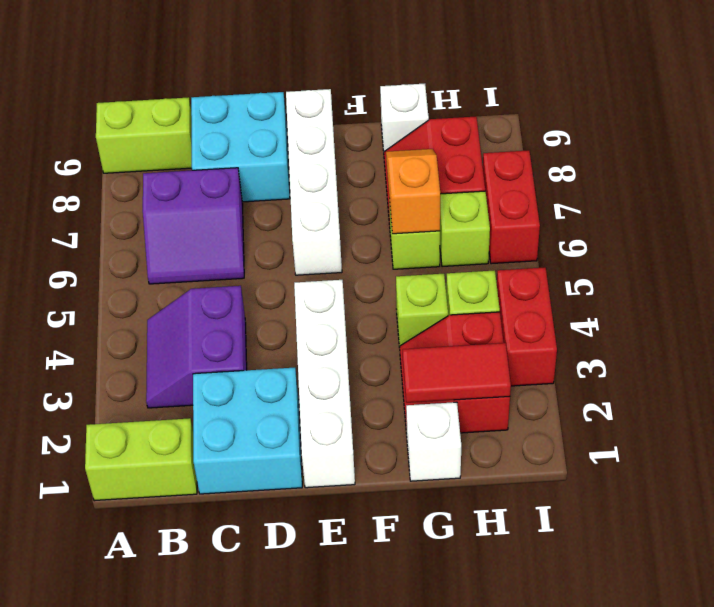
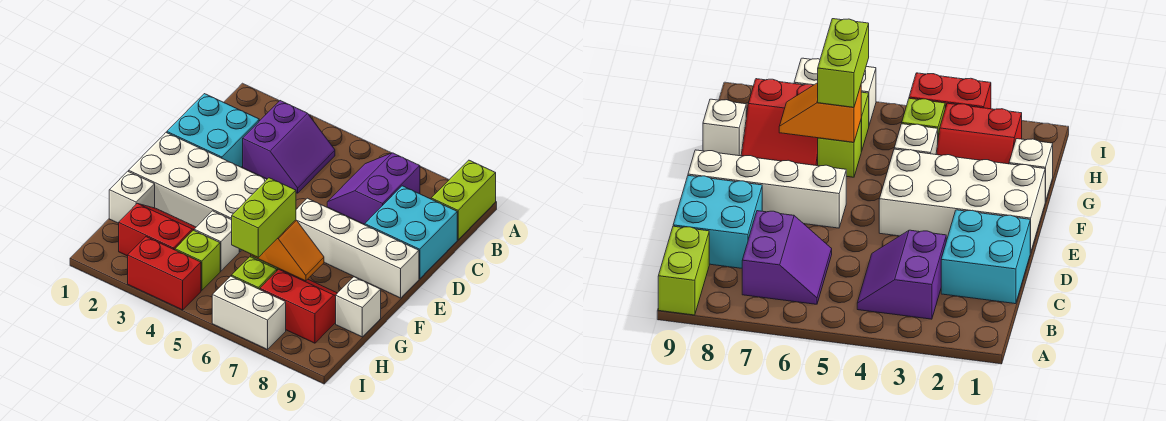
lime brick A1:B1 level 1 -> lime brick G6:H6 level 3
purple slope B3:C4 level 1 top C -> purple slope B3:C4 level 1 top 3
white brick E1:E4 level 1 -> white brick E1:F4 level 1
red tile G2:H2 level 2 -> none
lime brick G4 level 1 -> white brick G4 level 1
red brick I6:I7 level 1 -> white brick I6:I7 level 1

